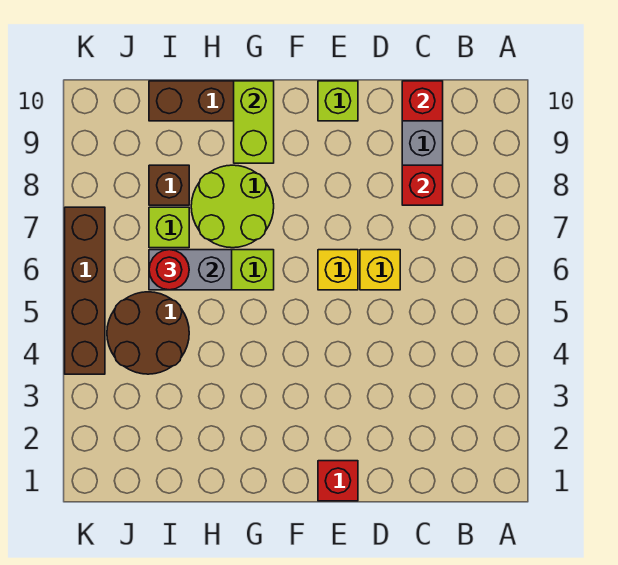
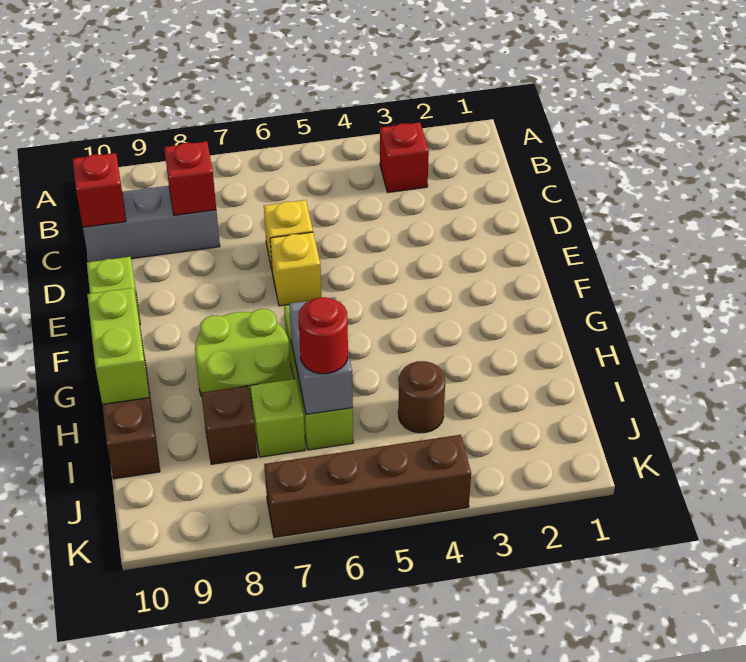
red brick E1 level 1 -> red brick B3 level 1
lime brick G9:G10 level 2 -> lime brick G10:H10 level 2
brown round brick I4:J5 level 1 -> brown round brick I4 level 1

